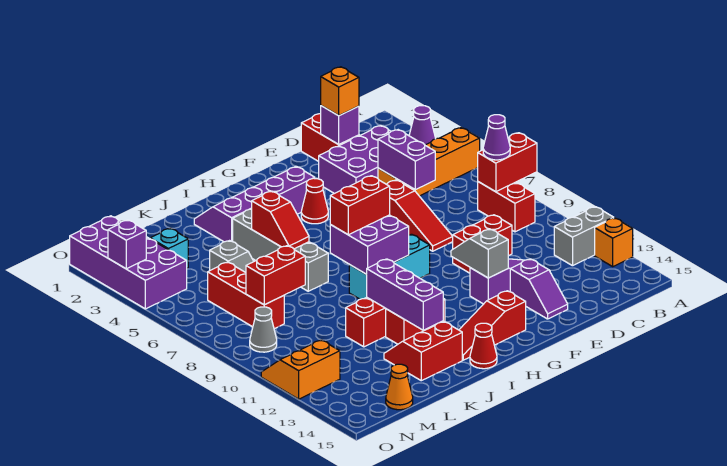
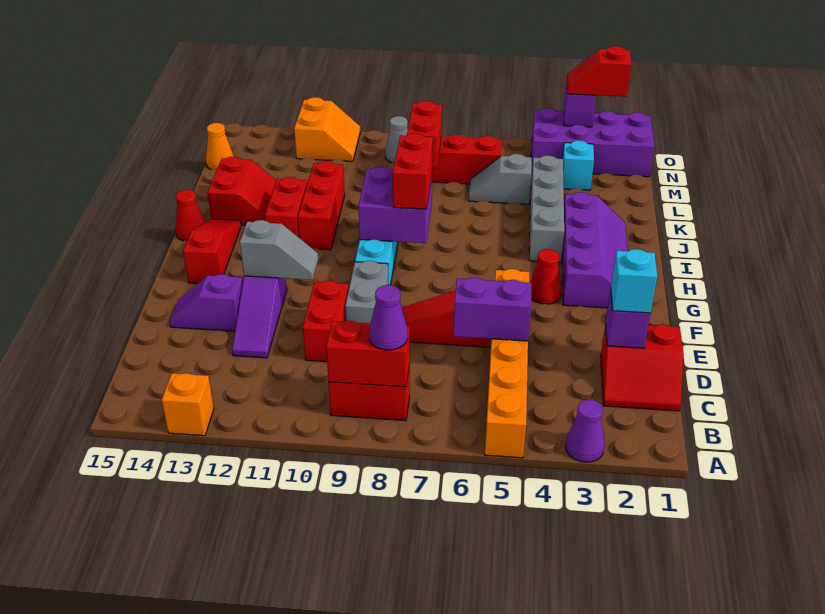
orange brick A5:D5 level 1 -> orange brick A5:F5 level 1
red brick A8:B8 level 2 -> red brick B8:B9 level 2
grey brick A12:B12 level 1 -> grey brick E9:F9 level 1
purple brick C3:E4 level 1 -> none
orange brick D2 level 3 -> cyan brick D2 level 3
grey brick J4:J7 level 1 -> grey brick I4:L4 level 1
red slope J5:J6 level 2 top 5 -> red slope O2:O3 level 3 top 2
purple brick J11:J13 level 2 -> none

